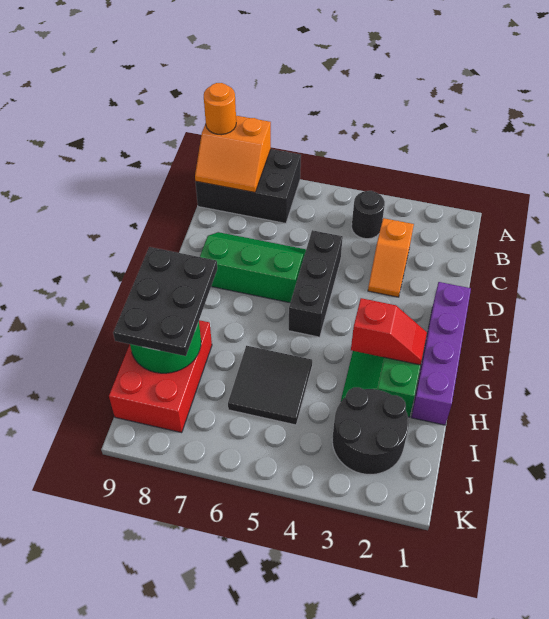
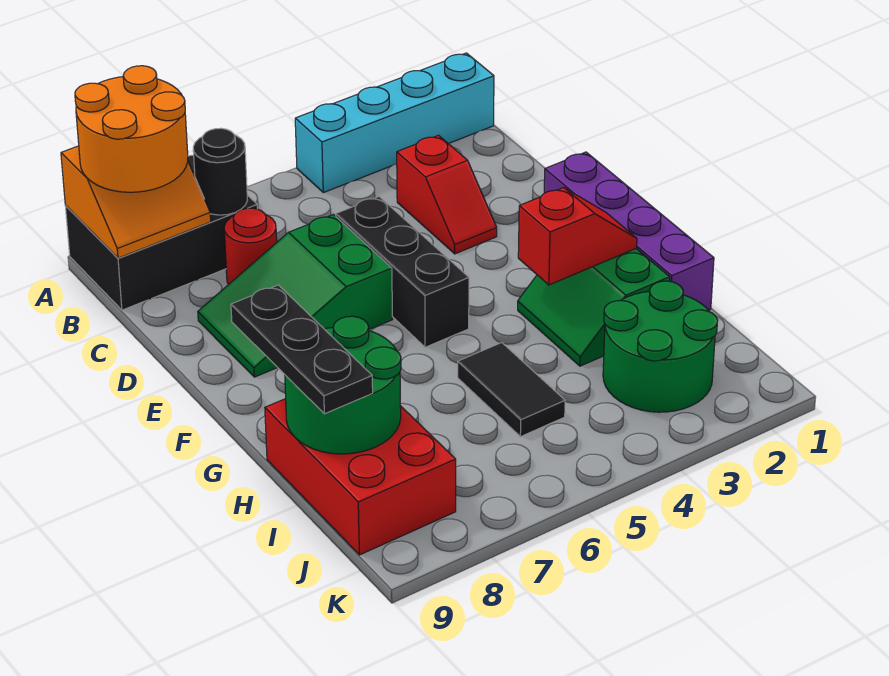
none -> cyan brick A1:A4 level 1
orange round brick A9 level 3 -> orange round brick A8:B9 level 3
black round brick B4 level 1 -> black round brick B7 level 2
orange slope C3:D3 level 1 top C -> red slope C3:D3 level 1 top C
none -> red round brick C7 level 1
green slope D6:E8 level 1 top E -> green slope D6:E8 level 1 top 6
black plate G8:I9 level 3 -> black plate G9:I9 level 3
black tile H5:I6 level 1 -> black tile H5:I5 level 1
black round brick I2:J3 level 1 -> green round brick I2:J3 level 1

